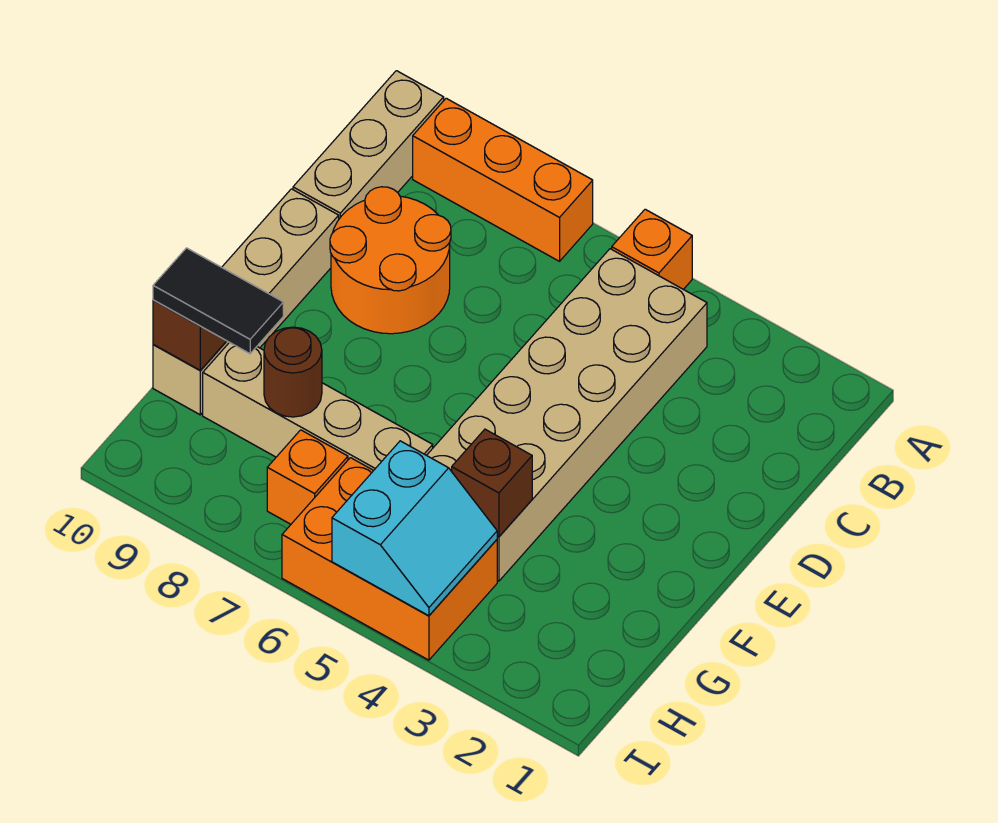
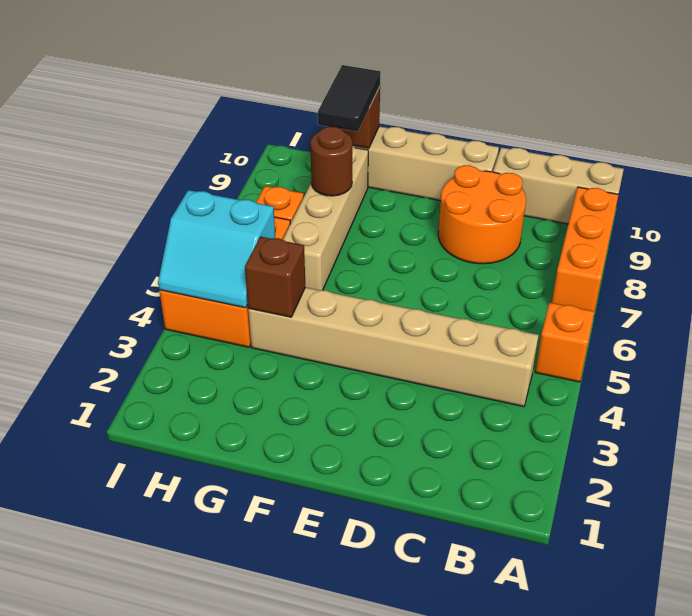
tan brick B4:G5 level 1 -> tan brick B4:G4 level 1

